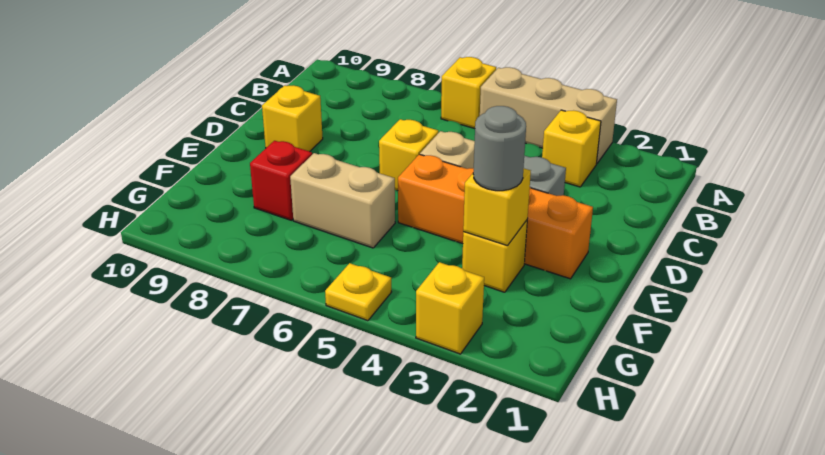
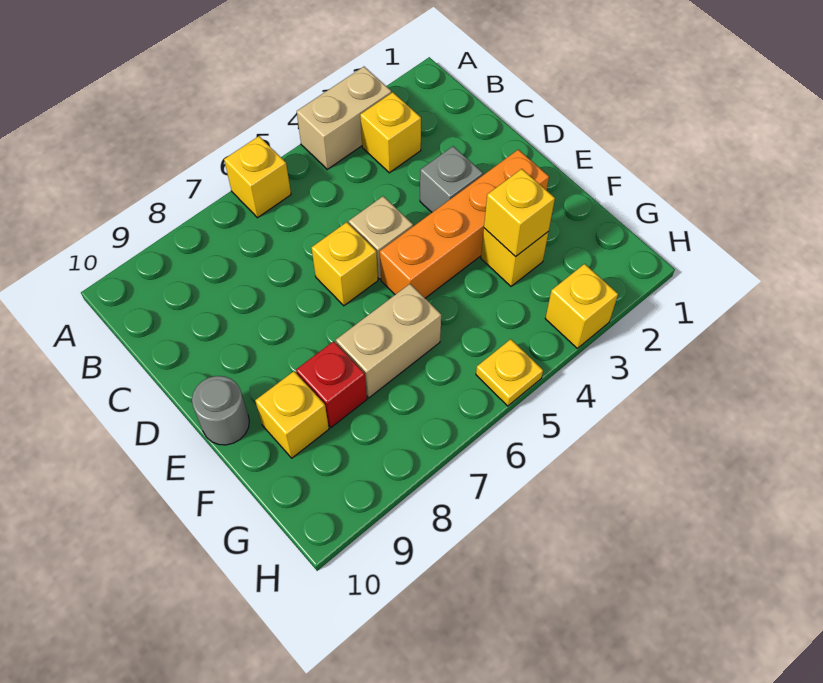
tan brick A3:A5 level 1 -> tan brick A3:A4 level 1
yellow brick D9 level 1 -> yellow brick F9 level 1
grey round brick F3 level 3 -> grey round brick E10 level 1

